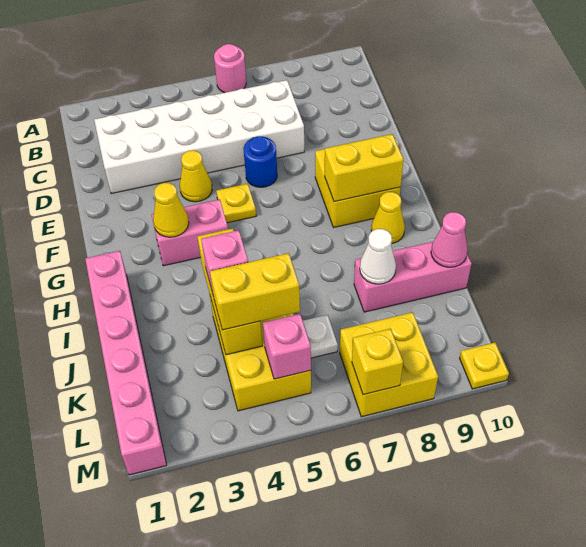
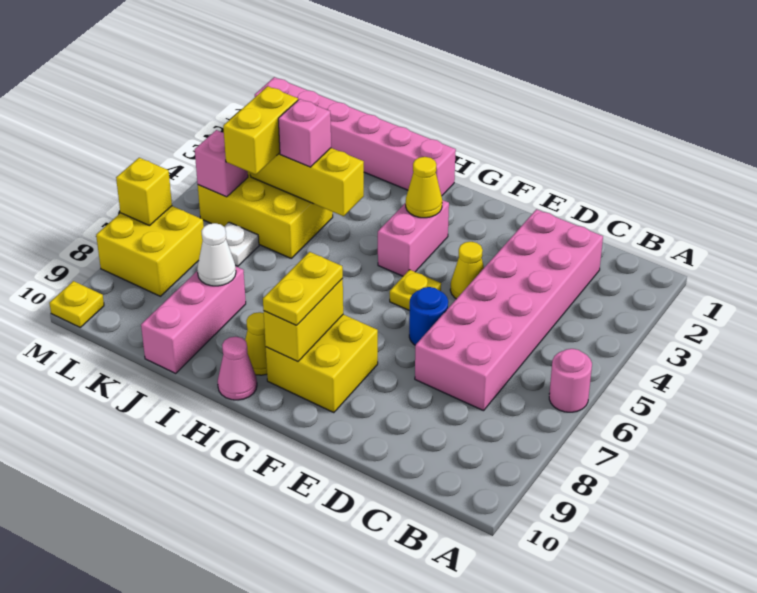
white brick C2:D7 level 1 -> pink brick C2:D7 level 1
none -> yellow plate G8:G9 level 3
pink cone J10 level 2 -> pink cone H10 level 1

